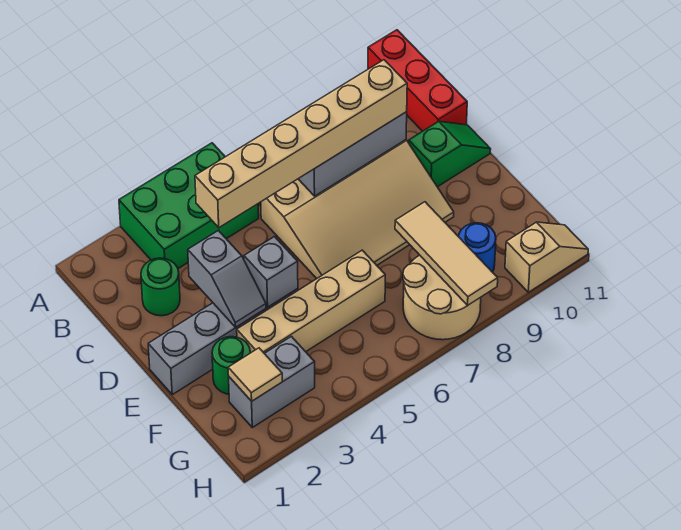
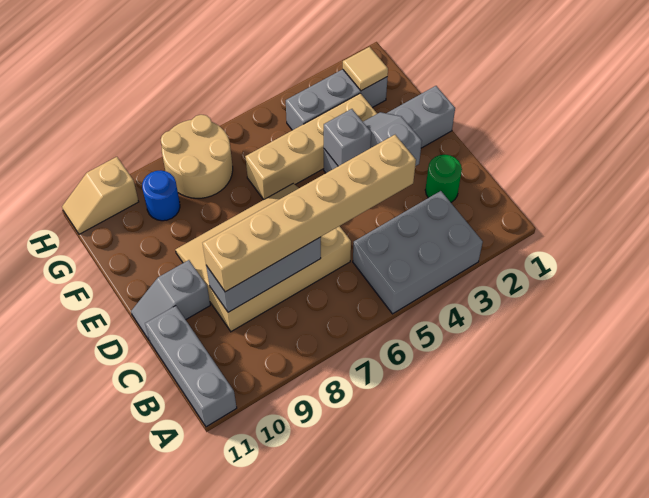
green brick A3:B5 level 1 -> grey brick A3:B5 level 1
red brick A11:C11 level 1 -> grey brick A11:C11 level 1
green slope D10:D11 level 1 top 10 -> grey slope D10:D11 level 1 top 10
green round brick F2 level 1 -> none
tan tile F8:H8 level 2 -> none
grey brick G2:G3 level 1 -> grey brick G2:G4 level 1

